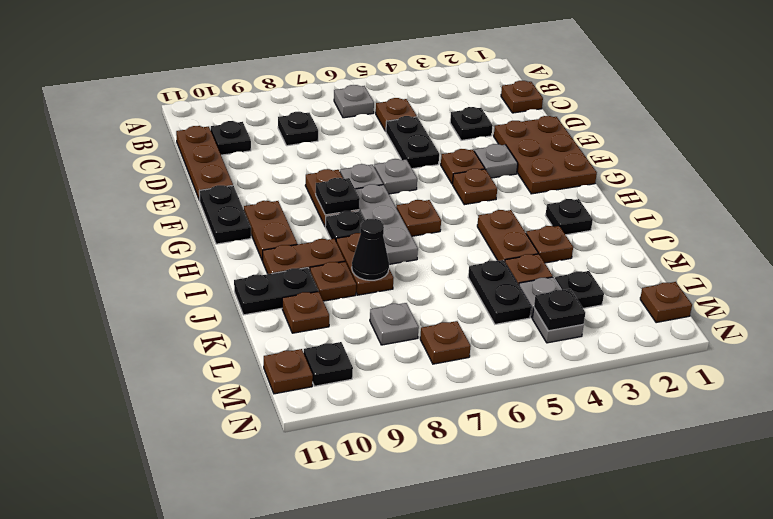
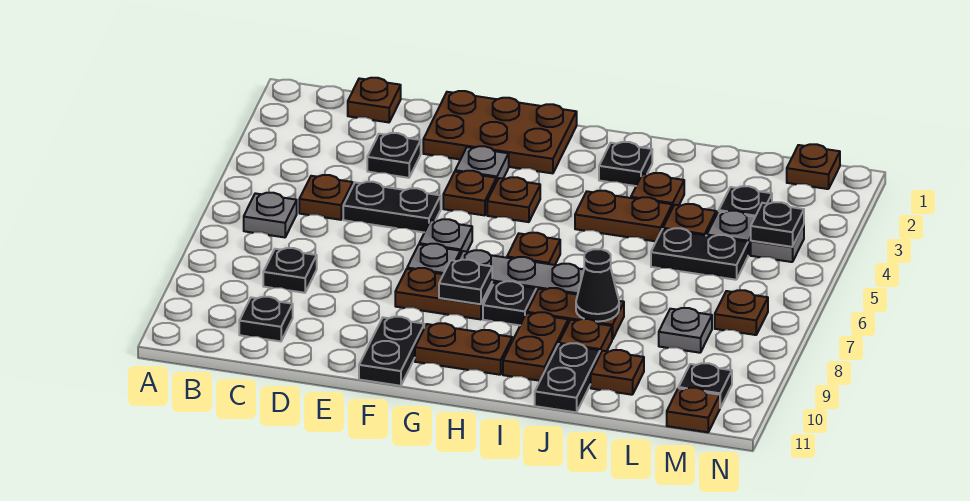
brown plate C11:E11 level 1 -> none
black plate F11:G11 level 1 -> black plate F10:F11 level 1

